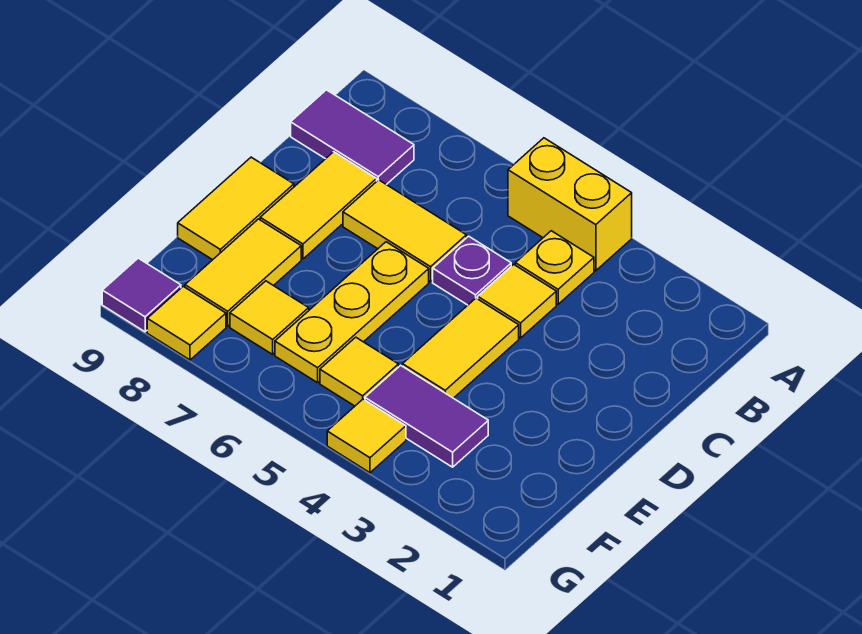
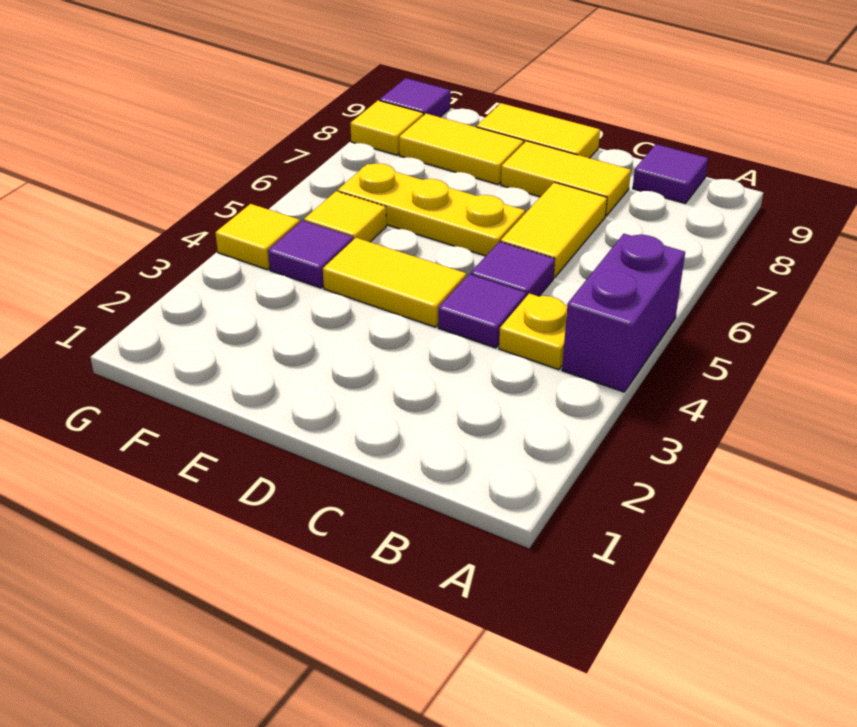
yellow brick A4:A5 level 1 -> purple brick A4:A5 level 1
purple tile B8:B9 level 1 -> purple tile B9 level 1
yellow tile C4 level 1 -> purple tile C4 level 1
purple plate C5 level 1 -> purple tile C5 level 1
purple tile F3:F4 level 1 -> purple tile F4 level 1
yellow tile F7 level 1 -> none

